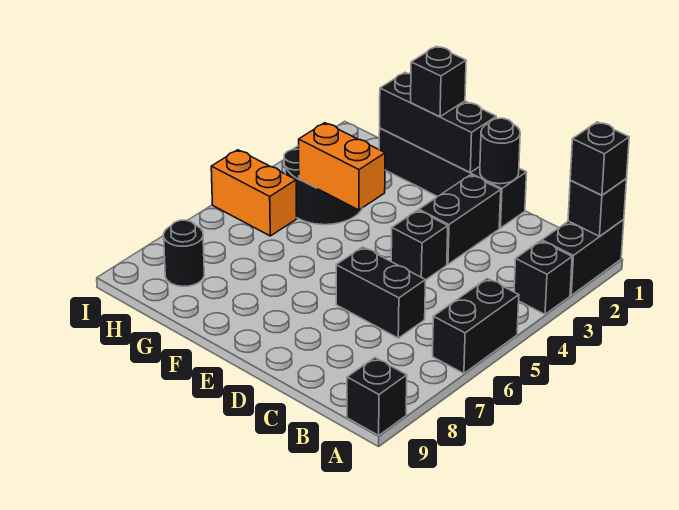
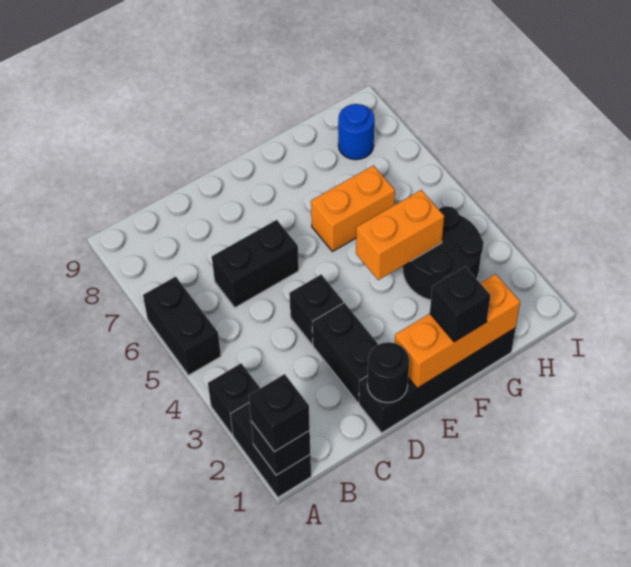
black brick A9 level 1 -> none
black brick E1:G1 level 2 -> orange brick E1:G1 level 2
orange brick H5:I5 level 1 -> orange brick F6:G6 level 1
black round brick H8 level 1 -> blue round brick H8 level 1

